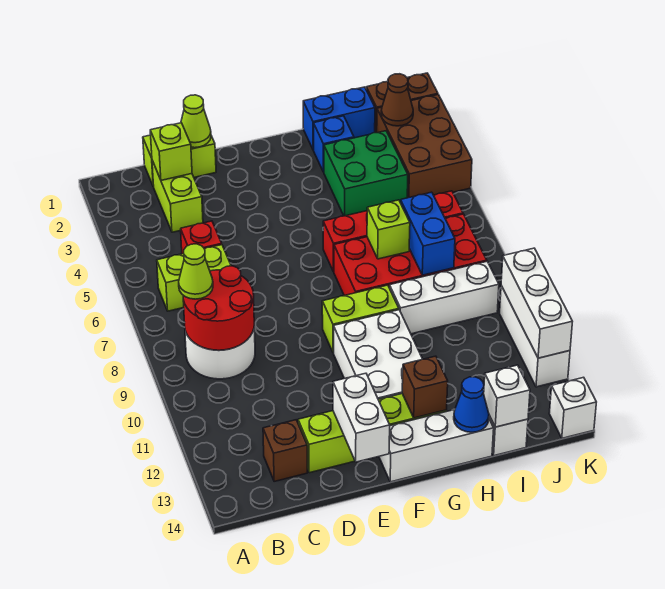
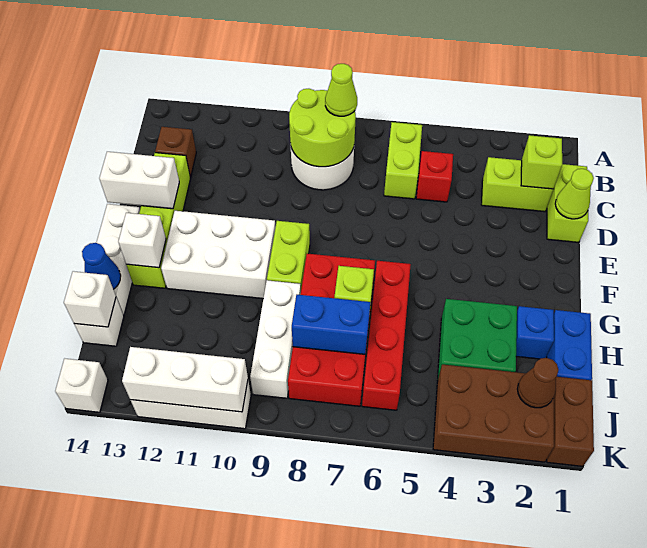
red round brick B8:C9 level 2 -> lime round brick B8:C9 level 2
brown brick G13 level 2 -> white brick G13 level 2

